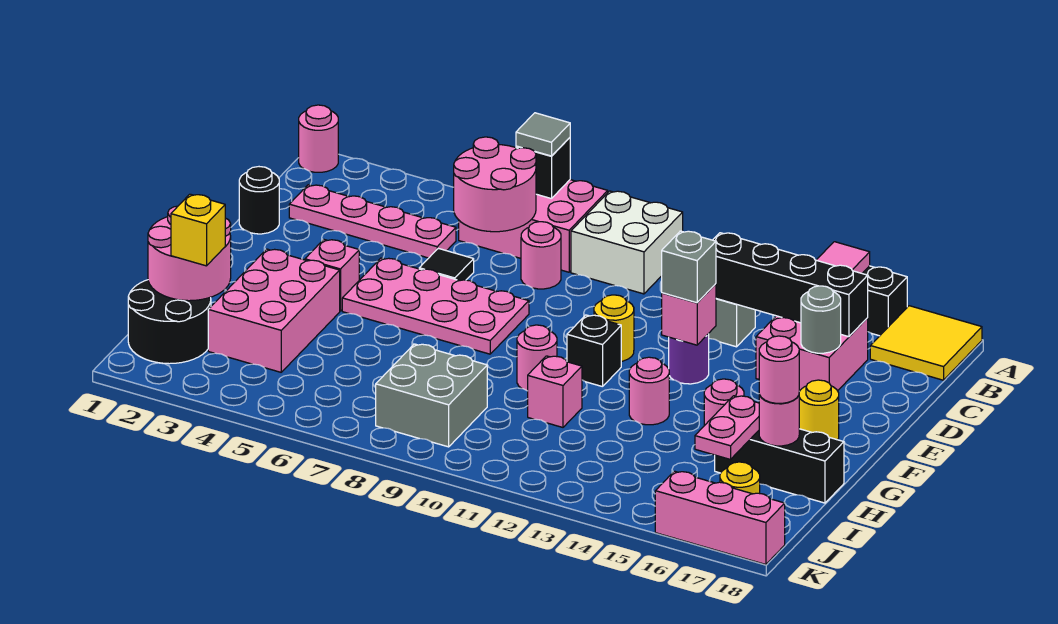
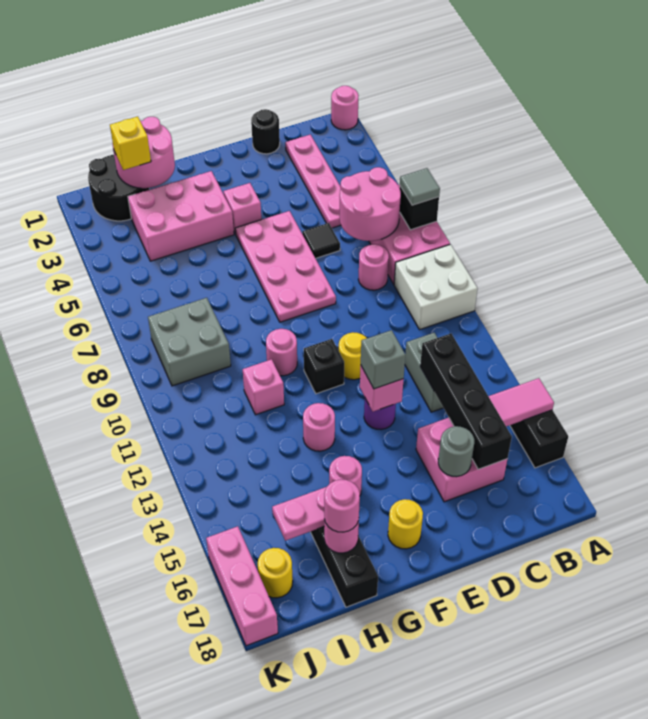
yellow tile A17:B18 level 1 -> none

